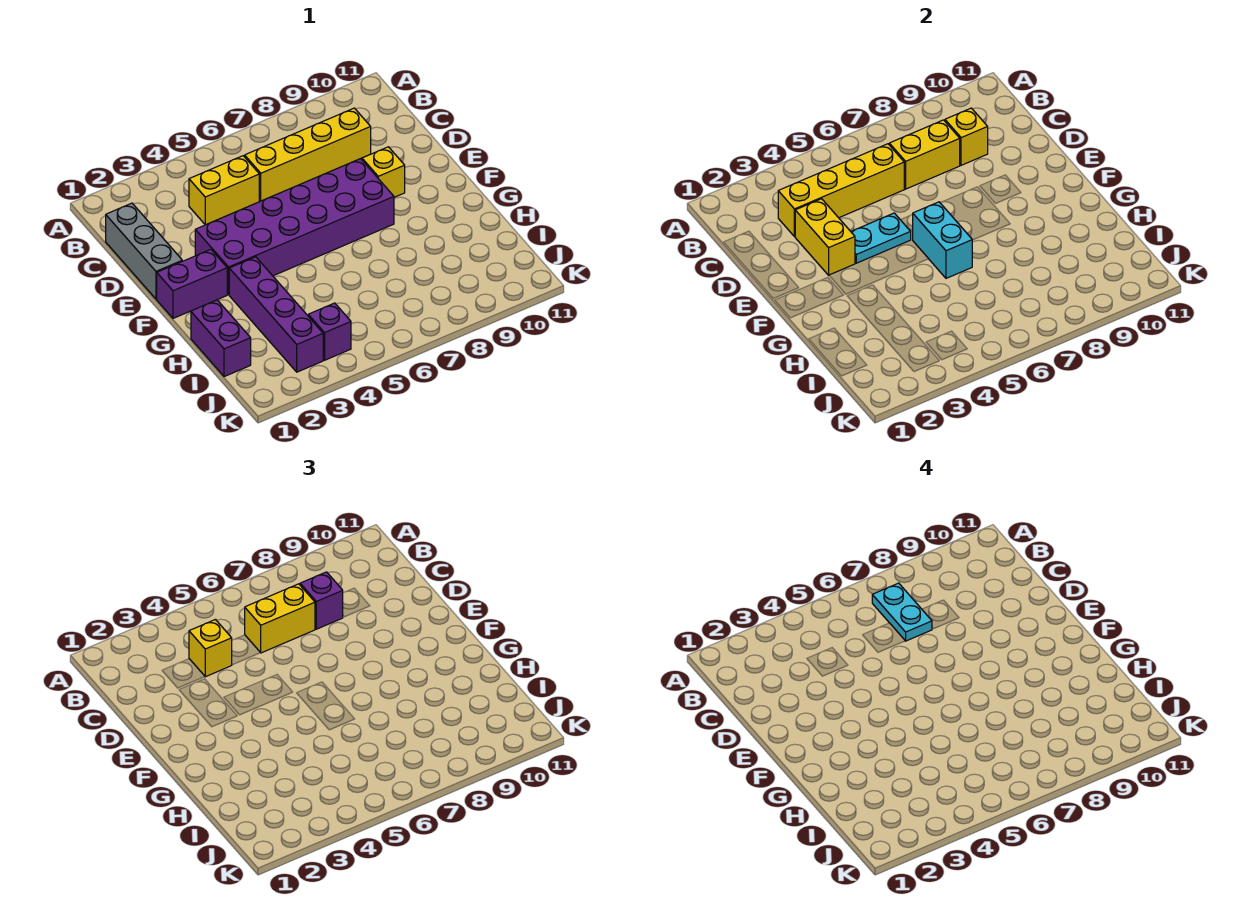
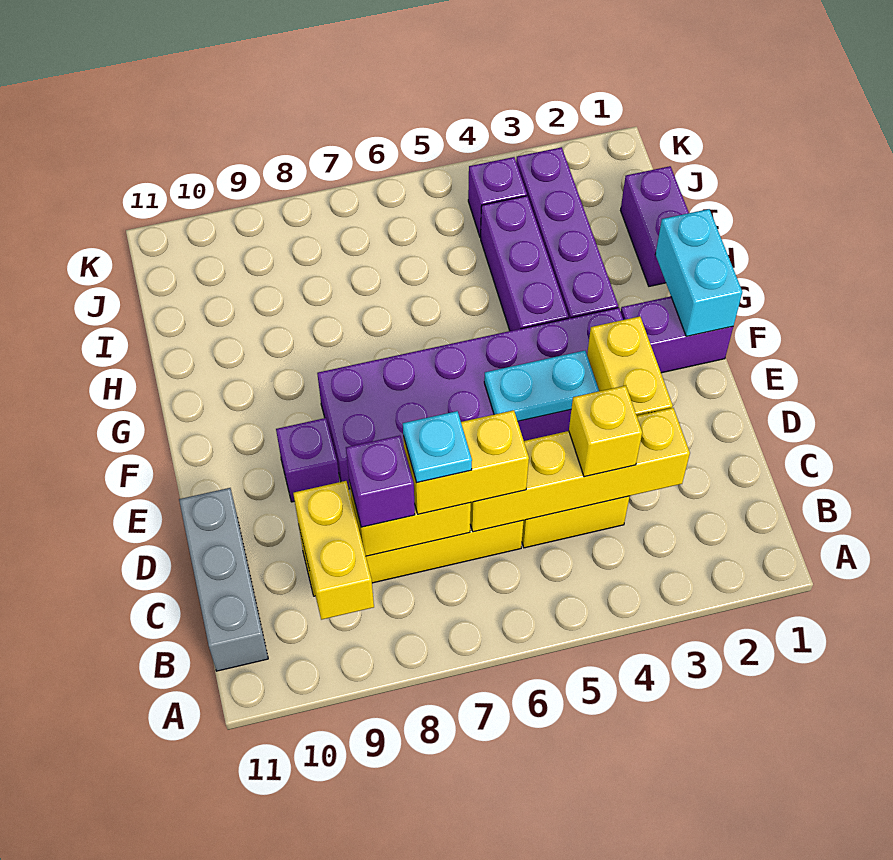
cyan plate B7:C7 level 4 -> cyan plate C7 level 4
grey brick C1:E1 level 1 -> grey brick B11:D11 level 1
yellow brick C9 level 2 -> yellow brick B9:C9 level 2
yellow brick E9 level 1 -> purple brick E9 level 1
cyan brick F6:G6 level 2 -> cyan brick F1:G1 level 2
none -> purple brick G4:I4 level 1

